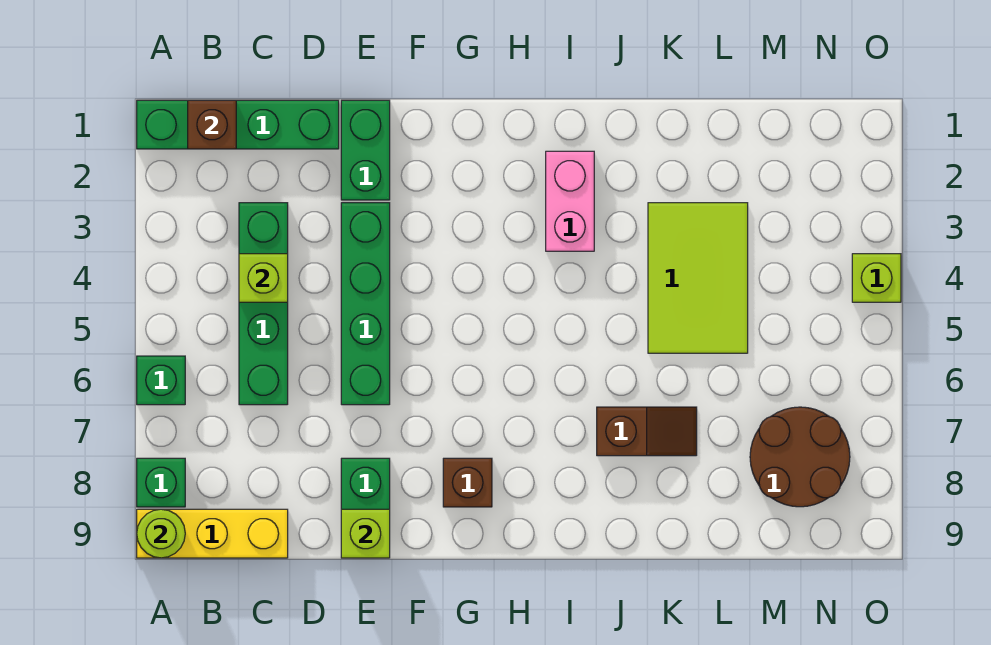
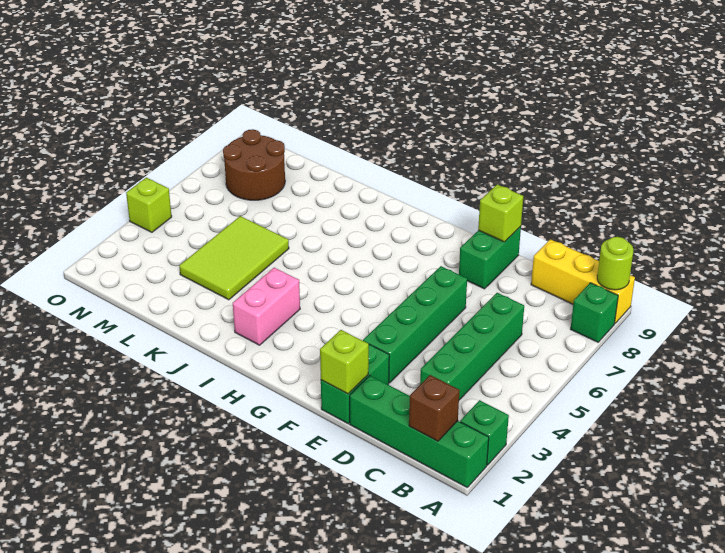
green brick A6 level 1 -> green brick A2 level 1
lime brick C4 level 2 -> lime brick E1 level 2
brown brick G8 level 1 -> none
brown slope J7:K7 level 1 top J -> none

